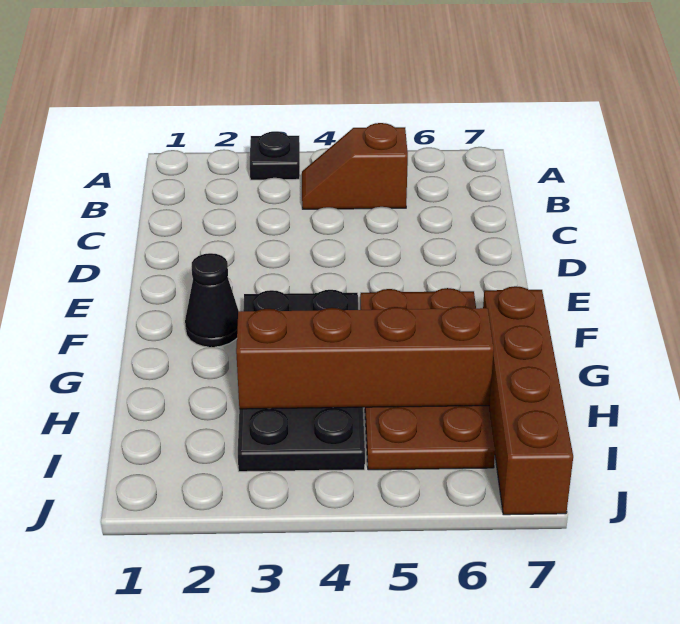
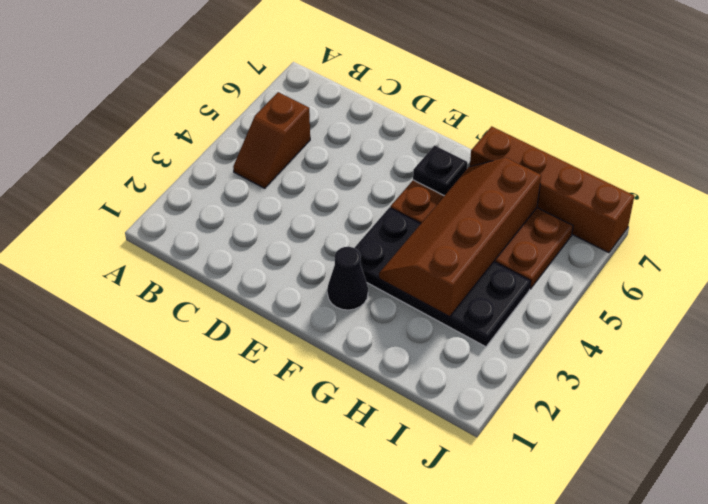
black plate A3 level 1 -> black plate F6 level 2

